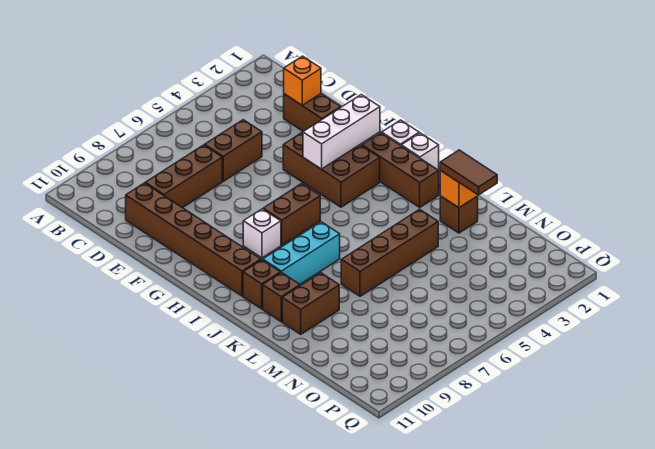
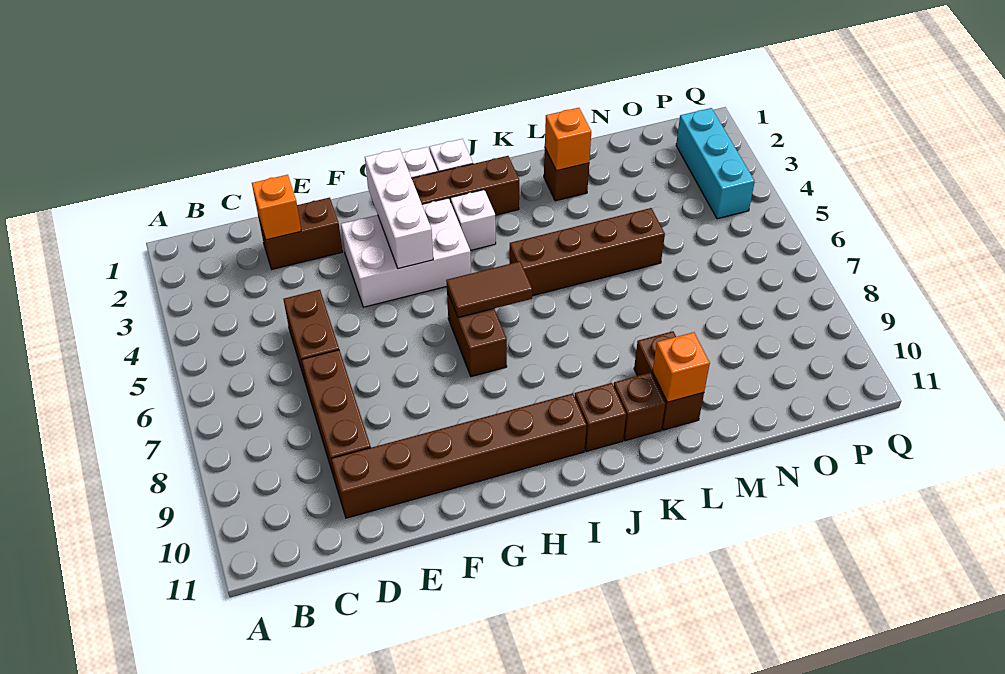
brown brick F3:H4 level 1 -> white brick F3:H4 level 1
white brick H8 level 1 -> white brick I3 level 1
cyan brick J7:J9 level 1 -> cyan brick P2:P4 level 1
brown tile L2:M2 level 3 -> brown tile H6:I6 level 2
brown brick L4:L7 level 1 -> brown brick J5:M5 level 1
none -> orange brick L10 level 2

